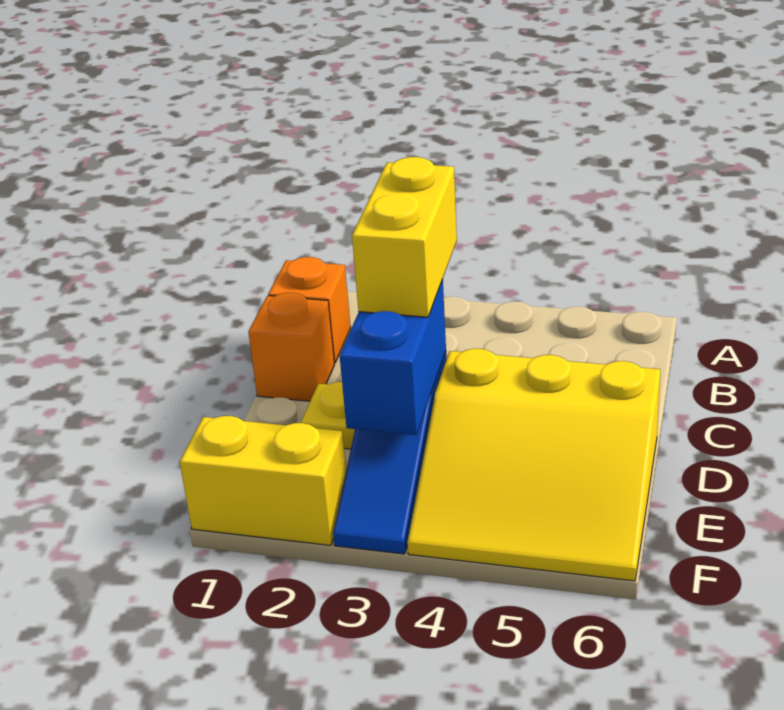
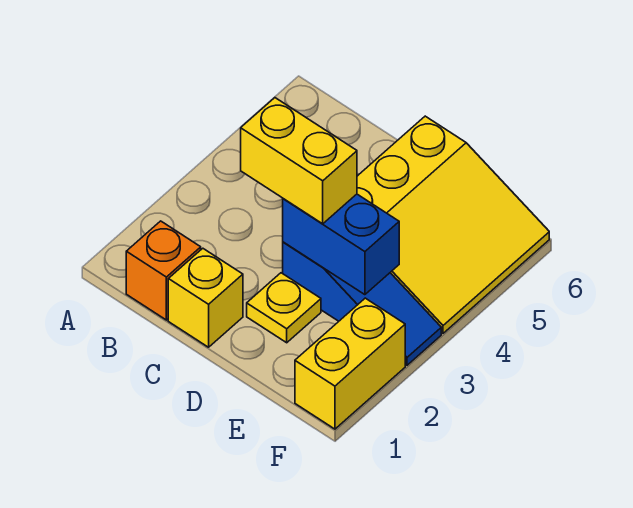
orange brick C1 level 1 -> yellow brick C1 level 1

